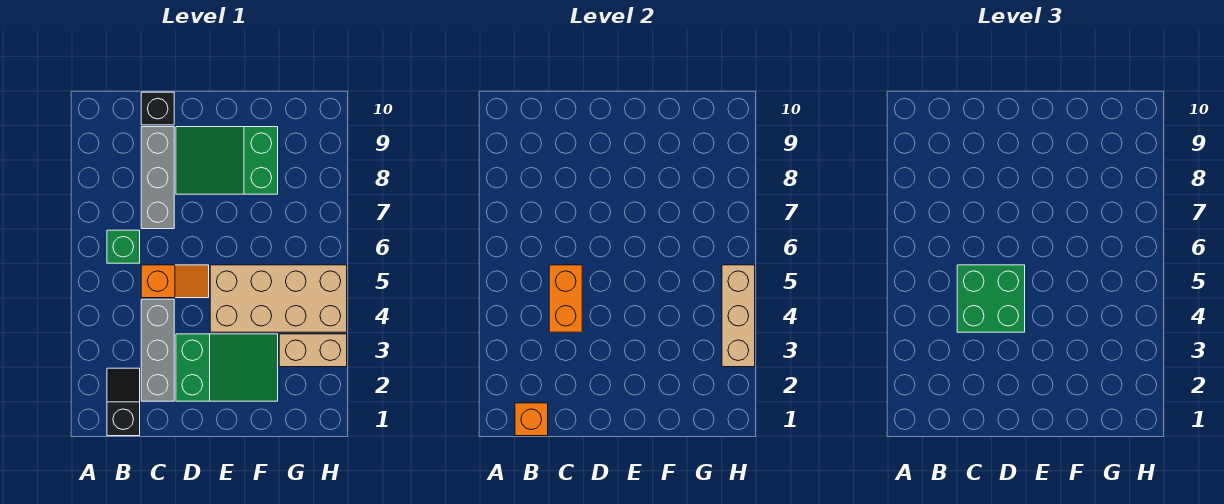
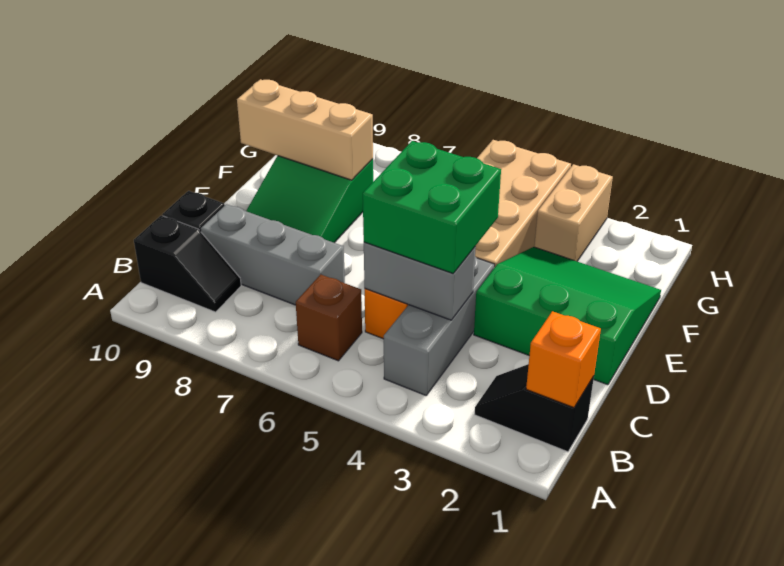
green brick B6 level 1 -> brown brick B6 level 1
none -> black slope B9:B10 level 1 top 10
grey brick C2:C4 level 1 -> grey brick B4:D4 level 1
orange brick C4:C5 level 2 -> grey brick C4:C5 level 2
green slope D2:F3 level 1 top D -> green slope D1:F3 level 1 top D
tan brick H3:H5 level 2 -> tan brick F8:F10 level 2

